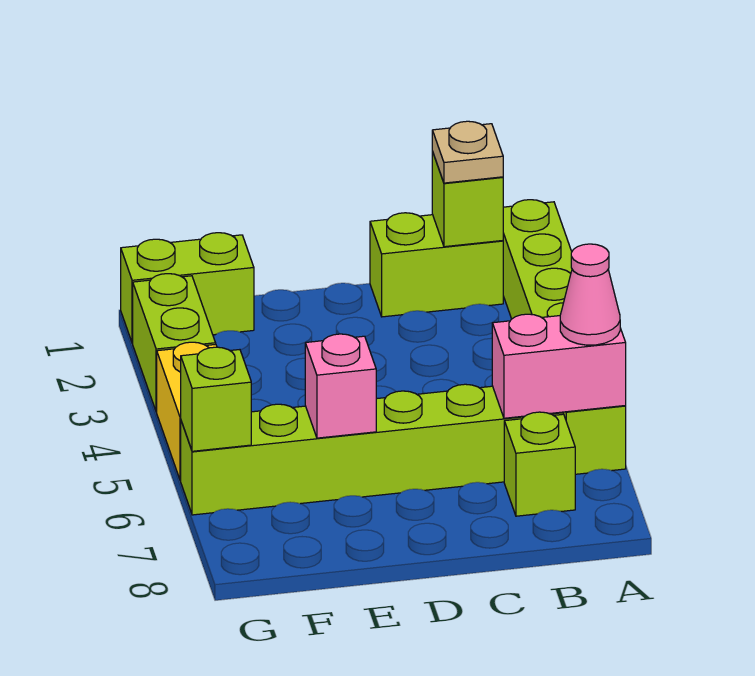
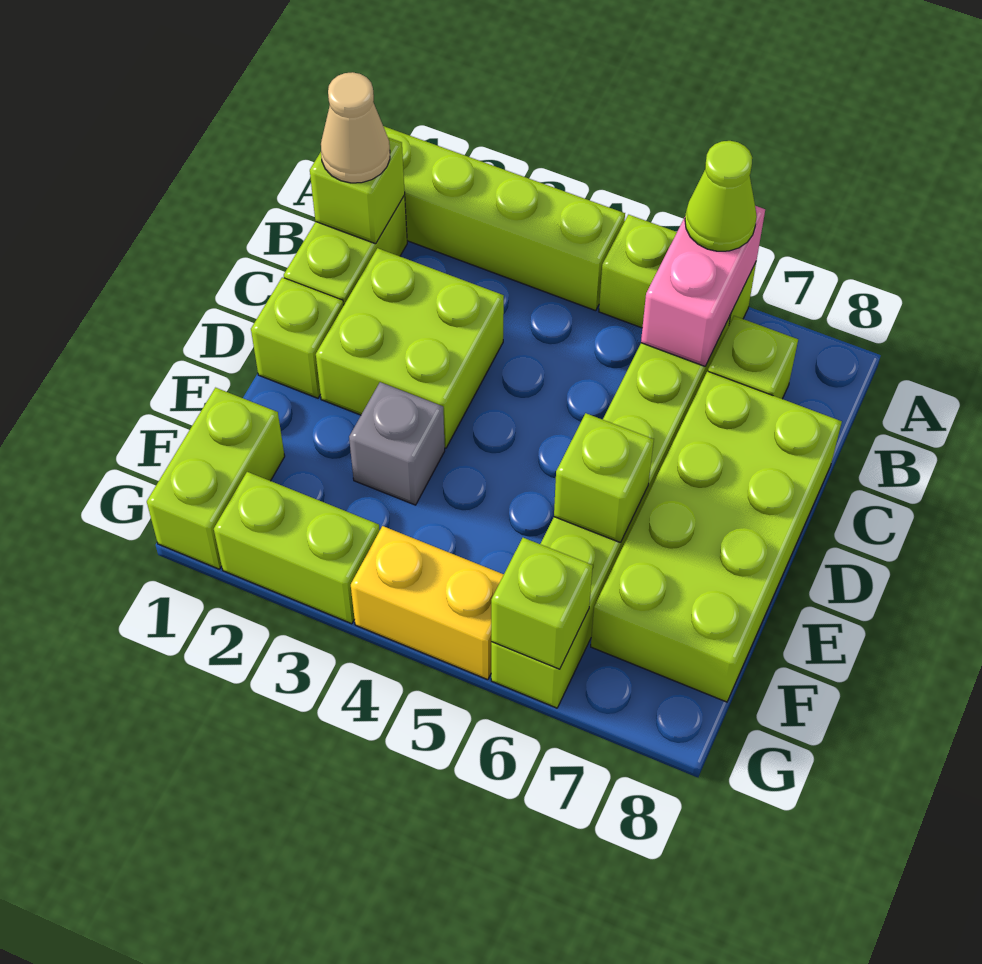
pink cone A6 level 3 -> lime cone A6 level 3
tan plate B1 level 3 -> tan cone B1 level 3
none -> lime brick C2:D3 level 1
none -> lime brick C7:F8 level 1
none -> lime brick D1 level 1
none -> grey brick E3 level 1
pink brick E6 level 2 -> lime brick E6 level 2

